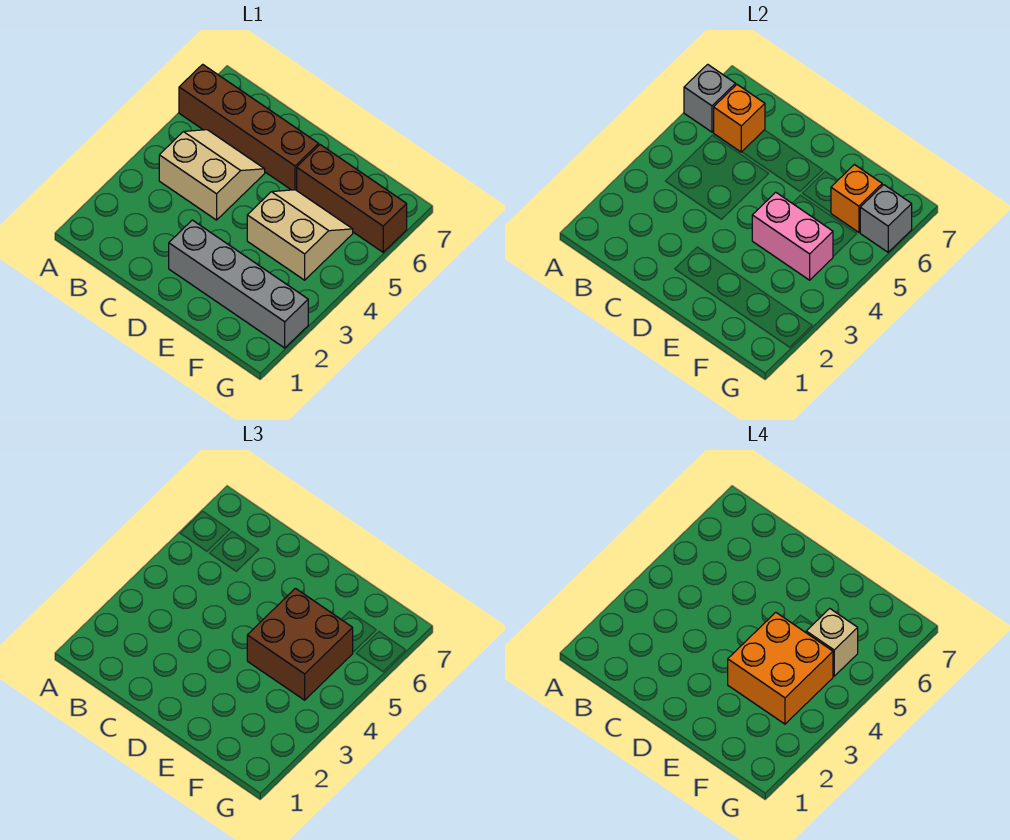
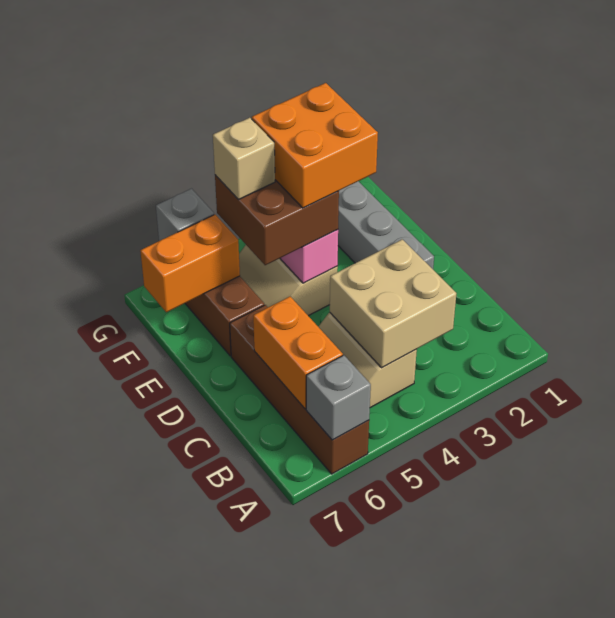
none -> tan brick B3:C4 level 2
orange brick B6 level 2 -> orange brick B6:C6 level 2
orange brick F6 level 2 -> orange brick F6:F7 level 2

